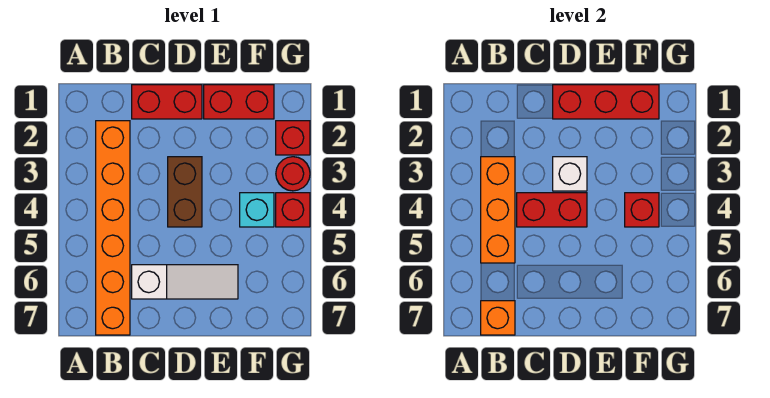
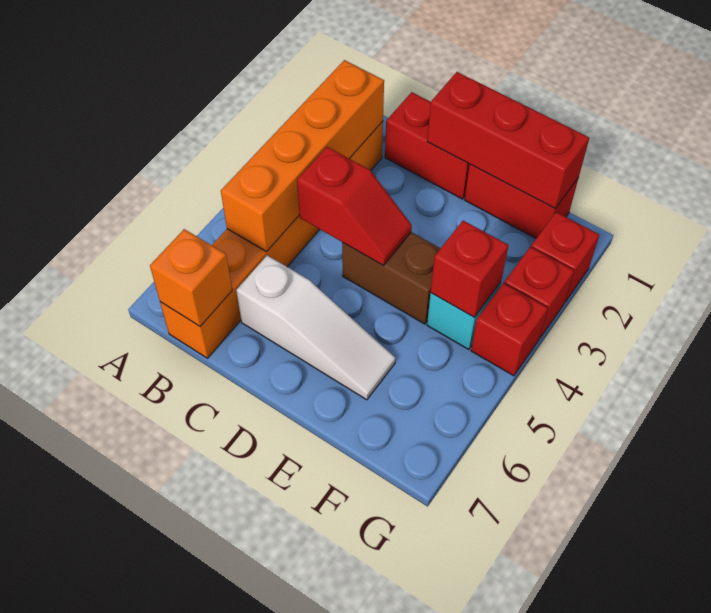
orange brick B3:B5 level 2 -> orange brick B2:B5 level 2
red brick C4:D4 level 2 -> red slope C4:D4 level 2 top C
brown brick D3:D4 level 1 -> brown brick D4:E4 level 1
white brick D3 level 2 -> none
red round brick G3 level 1 -> red brick G3 level 1

